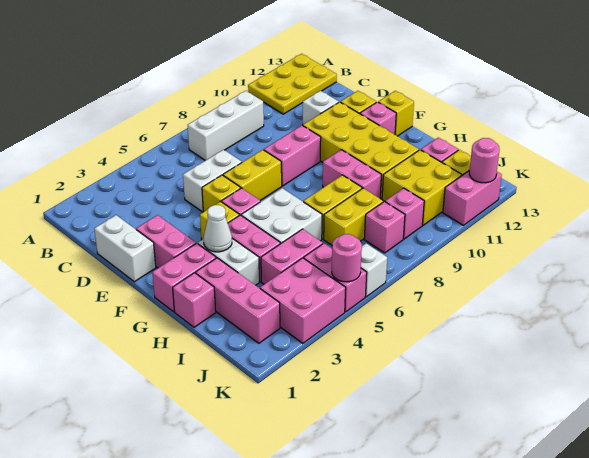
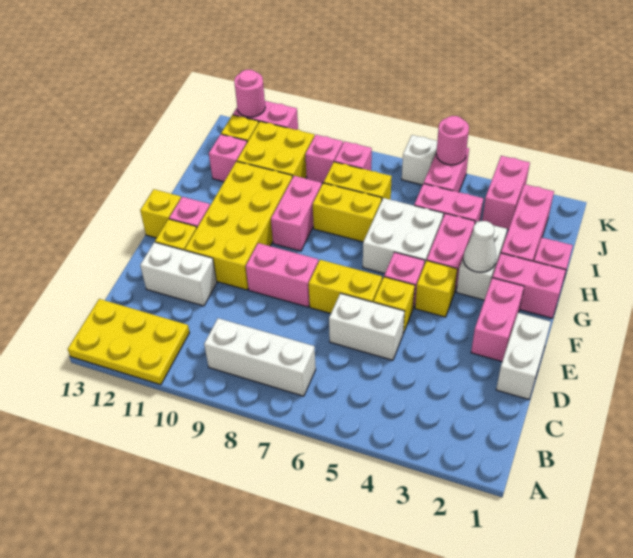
white brick D11 level 1 -> white brick D11:D12 level 1
pink brick J3:K4 level 1 -> pink brick J3:K3 level 1

